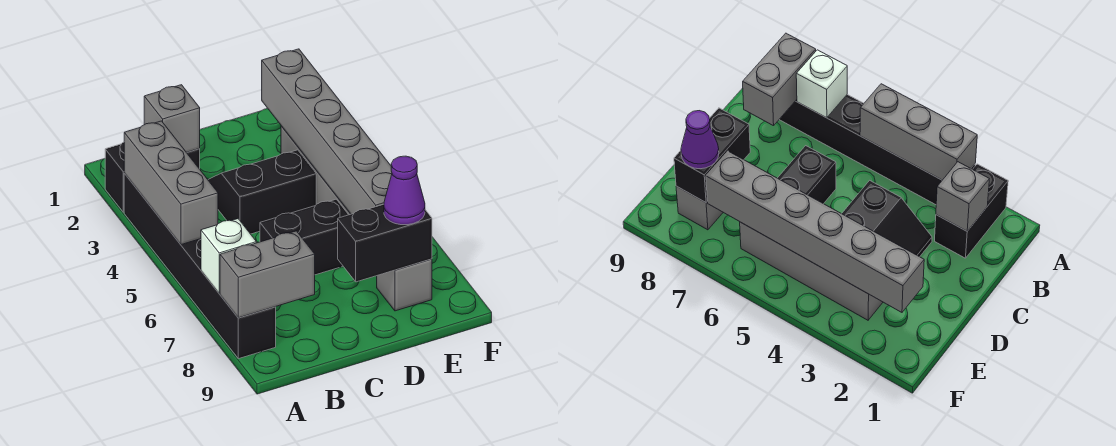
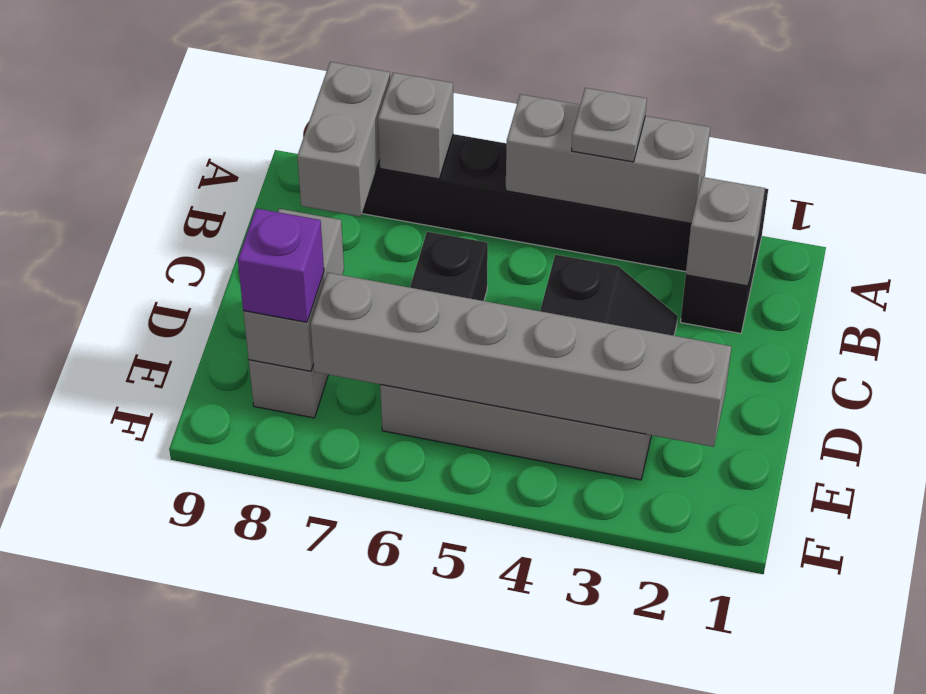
none -> grey plate A4 level 3
white brick A7 level 2 -> grey brick A7 level 2
black brick D8:E8 level 2 -> grey brick D8:E8 level 2
purple cone E8 level 3 -> purple brick E8 level 3

